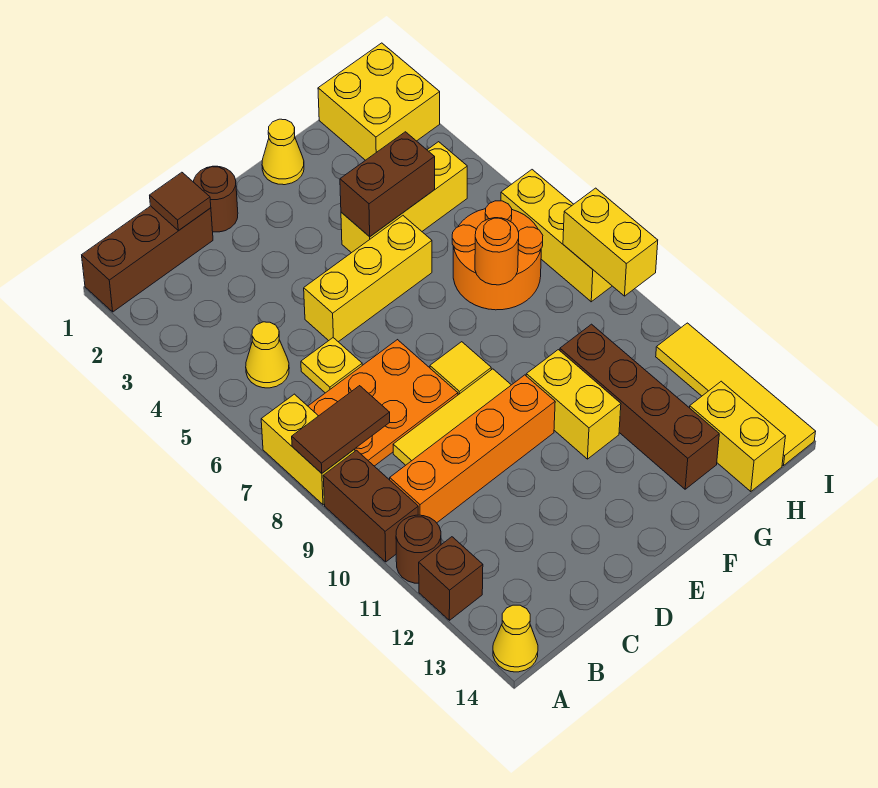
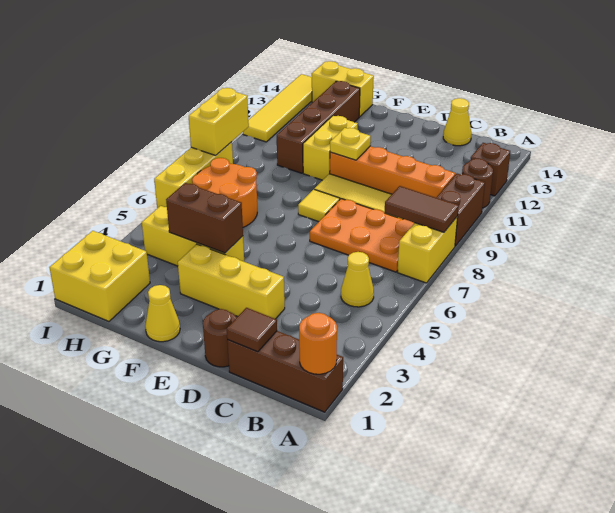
yellow cone A14 level 1 -> yellow cone C14 level 1
yellow plate C6 level 1 -> yellow plate E10 level 2
yellow brick D5:F5 level 1 -> yellow brick D3:F3 level 1
orange round brick G7 level 2 -> orange round brick A1 level 2
yellow brick H13:H14 level 1 -> yellow brick G14:H14 level 1

